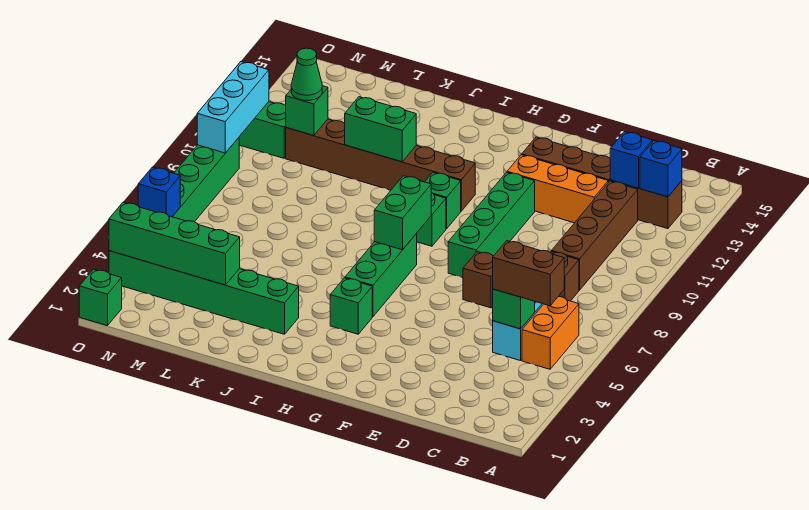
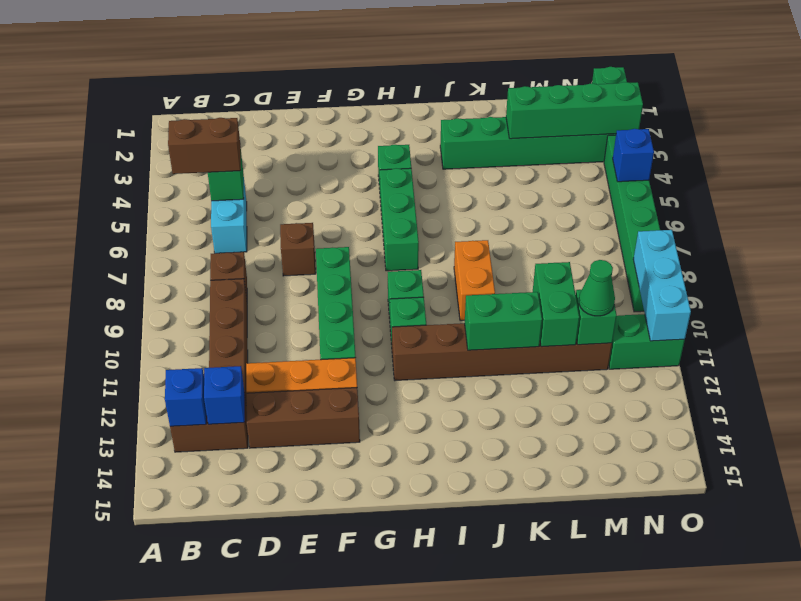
orange brick B5:B6 level 1 -> orange brick J8:J9 level 1
green brick H7:H8 level 2 -> green brick L10:L11 level 2

